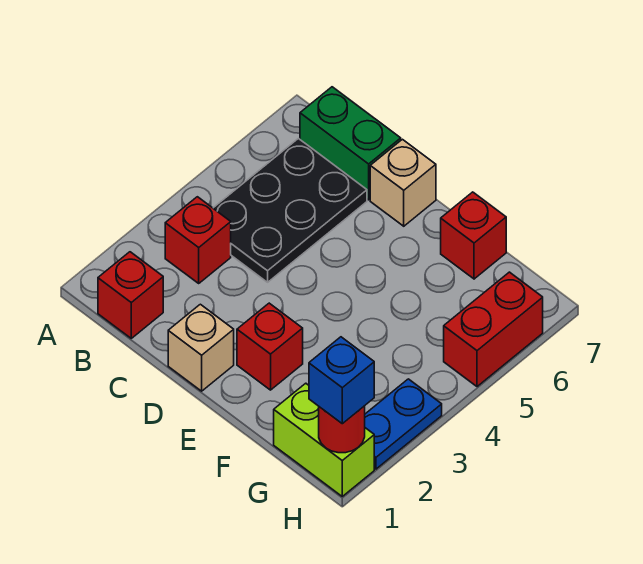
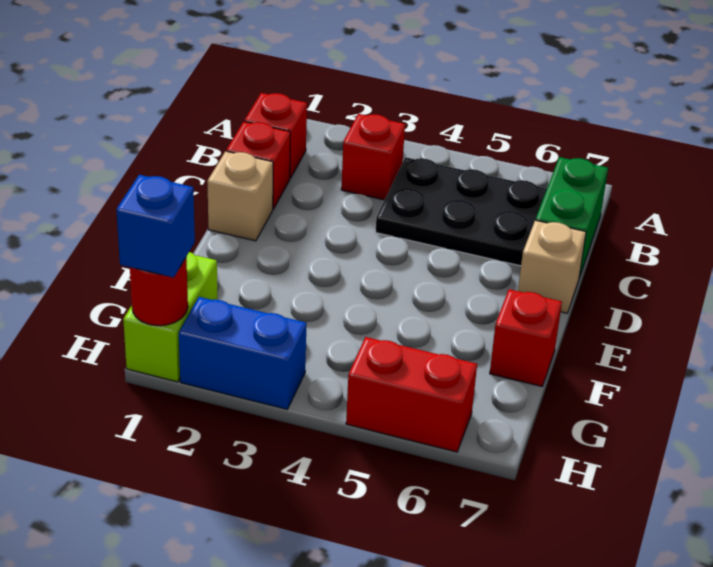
red brick E2 level 1 -> red brick C1 level 1
blue plate H2:H3 level 1 -> blue brick H2:H3 level 1

